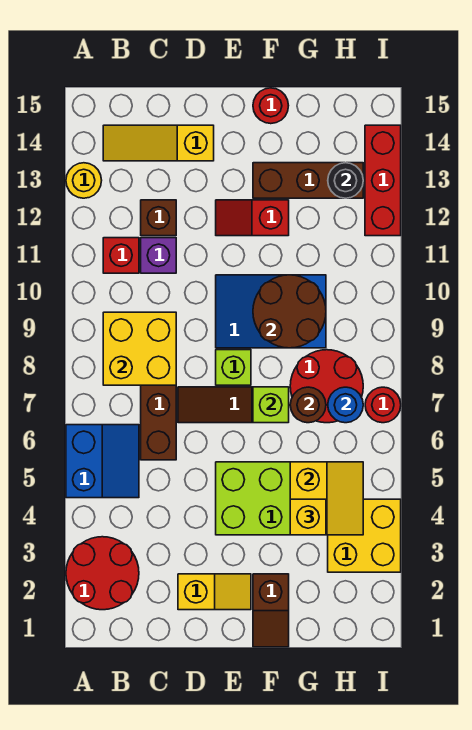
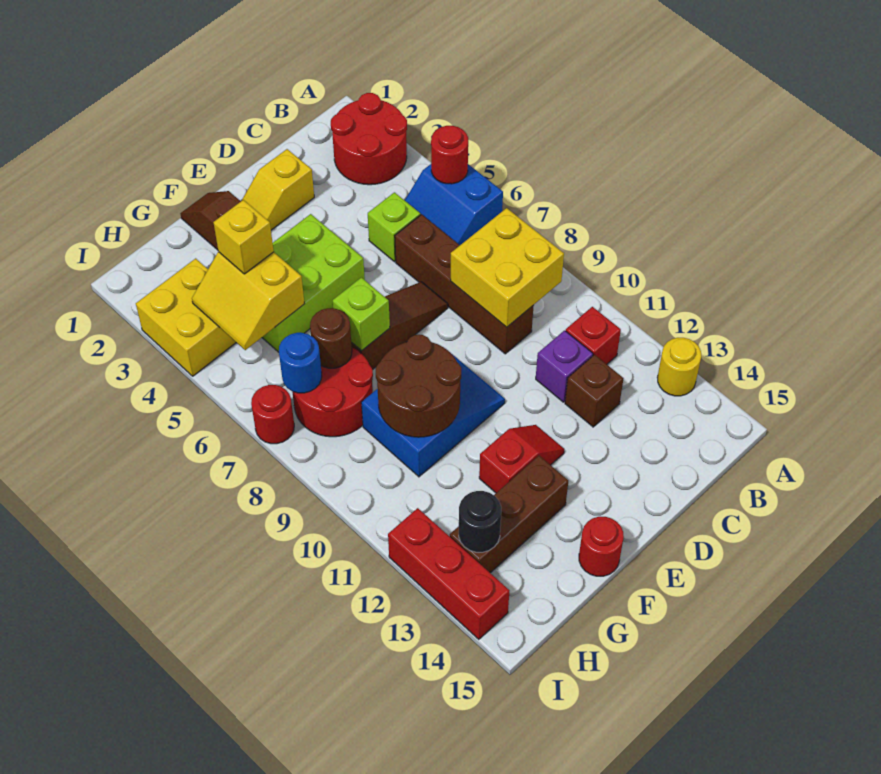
none -> red round brick A5 level 2
yellow slope B14:D14 level 1 top D -> none
lime brick E8 level 1 -> lime brick C5 level 1

